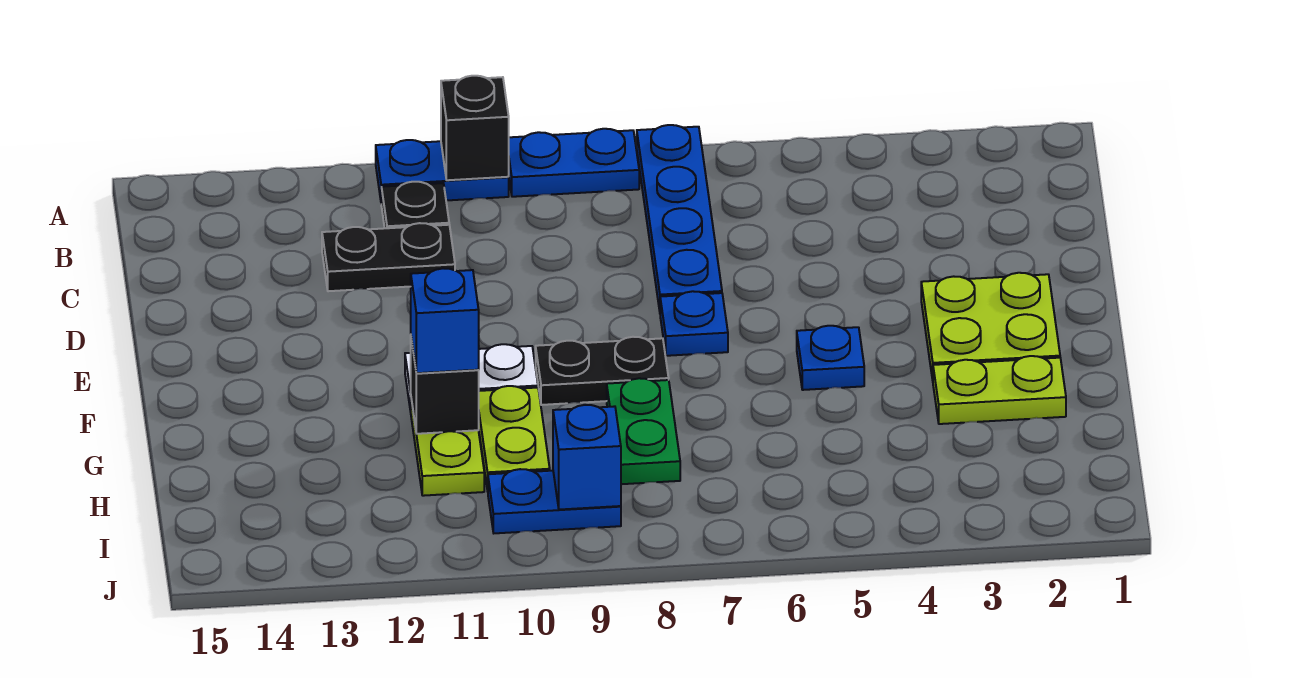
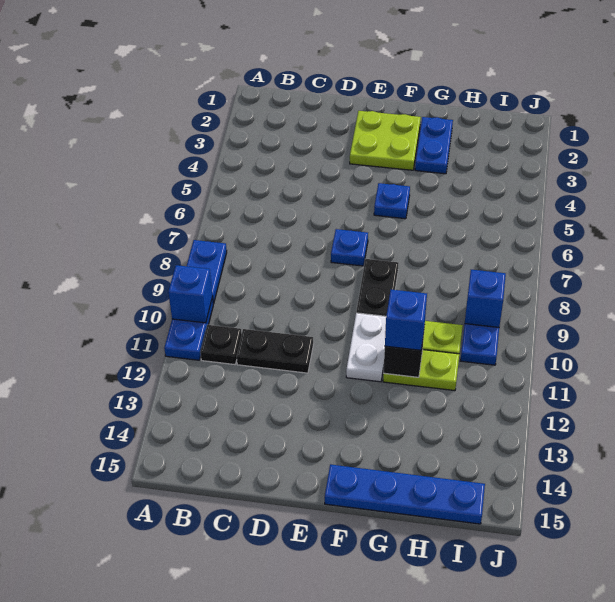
blue plate A7:D7 level 1 -> blue plate F15:I15 level 1
black brick A10 level 2 -> blue brick A10 level 2
black plate C11:C12 level 1 -> black plate C11:D11 level 1
lime plate G2:G3 level 1 -> blue plate G2:G3 level 1
green plate G8:H8 level 1 -> none

